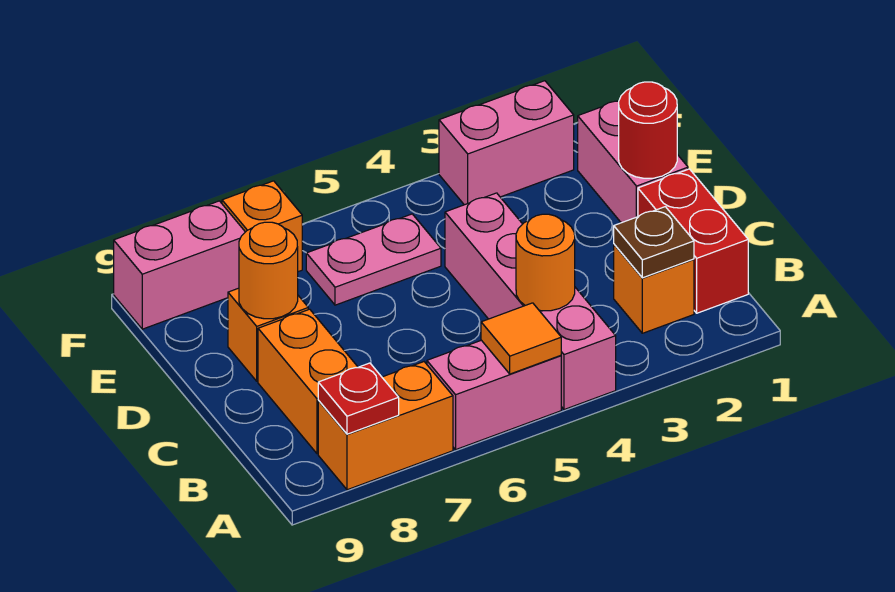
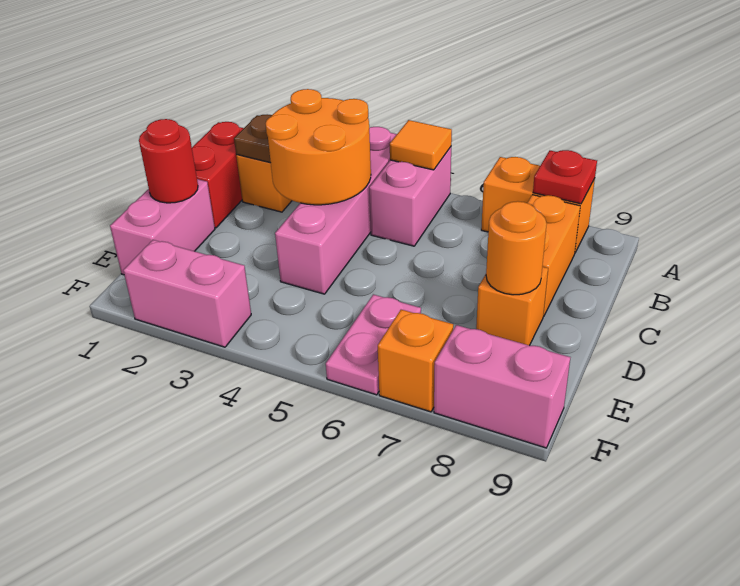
pink brick A5:A6 level 1 -> pink brick A5:B5 level 1
orange round brick B4 level 2 -> orange round brick B3:C4 level 2
pink plate E5:E6 level 1 -> pink plate E6:F6 level 1

